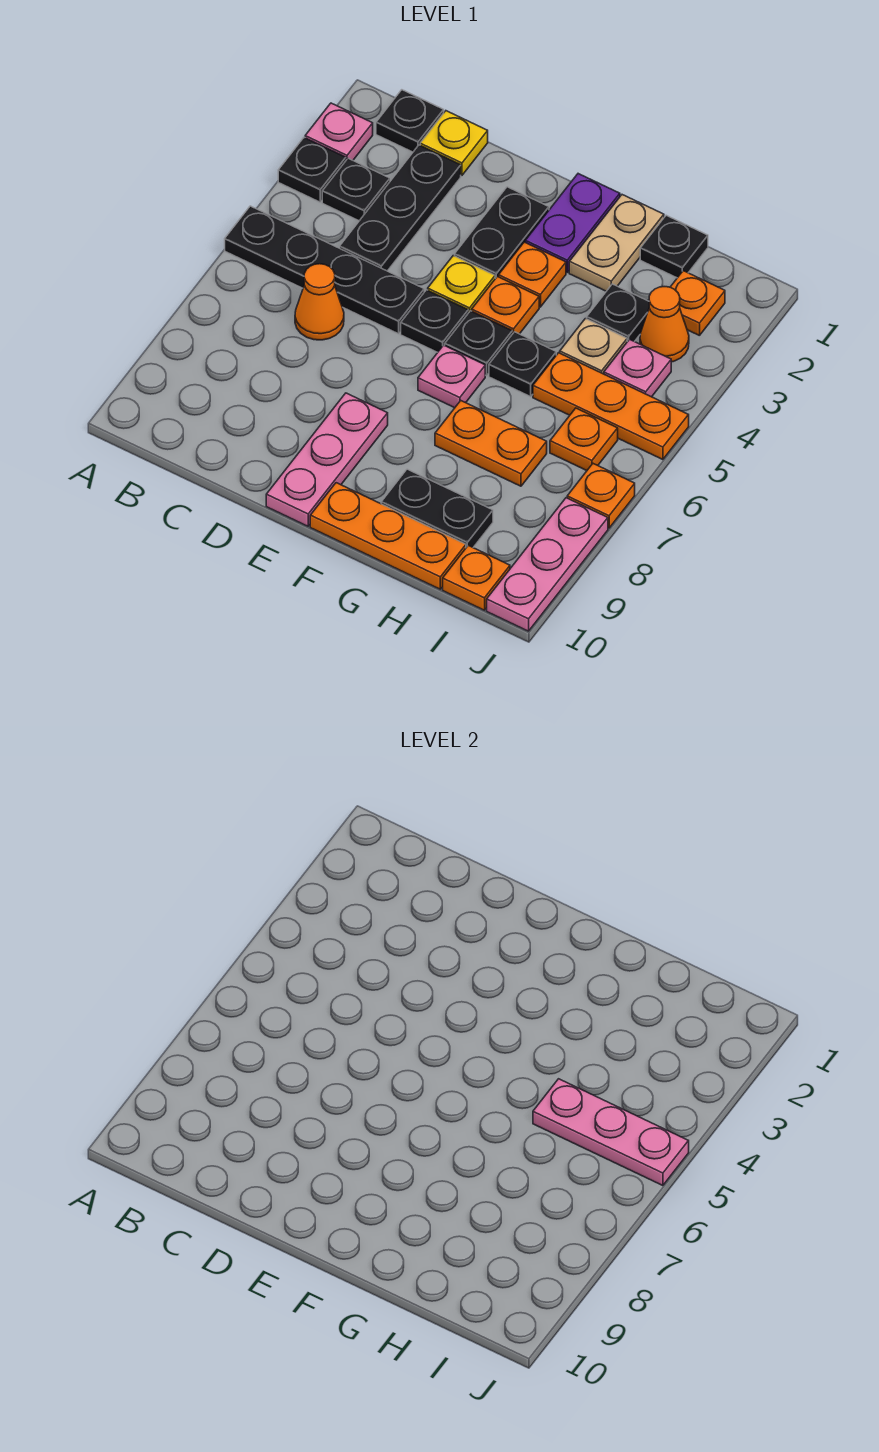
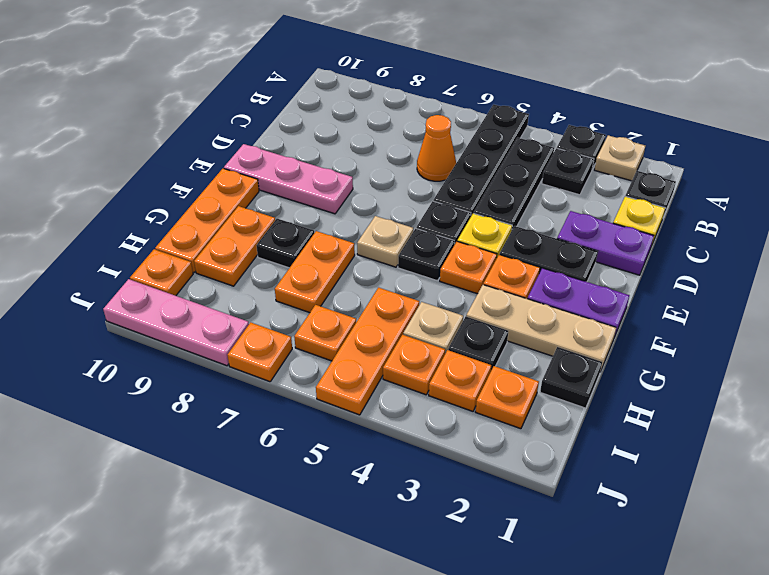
pink plate A2 level 1 -> tan plate A2 level 1
black plate C2:C4 level 1 -> black plate B4:D4 level 1
none -> purple plate D1:D2 level 1
pink plate F6 level 1 -> tan plate F6 level 1
tan plate G1:G2 level 1 -> tan plate G1:G3 level 1
black plate G5 level 1 -> black plate G8 level 1
black plate G9:H9 level 1 -> orange plate G9:H9 level 1
pink plate H5:J5 level 2 -> none
orange cone I3 level 1 -> orange plate I3 level 1
pink plate I4 level 1 -> orange plate I4 level 1

